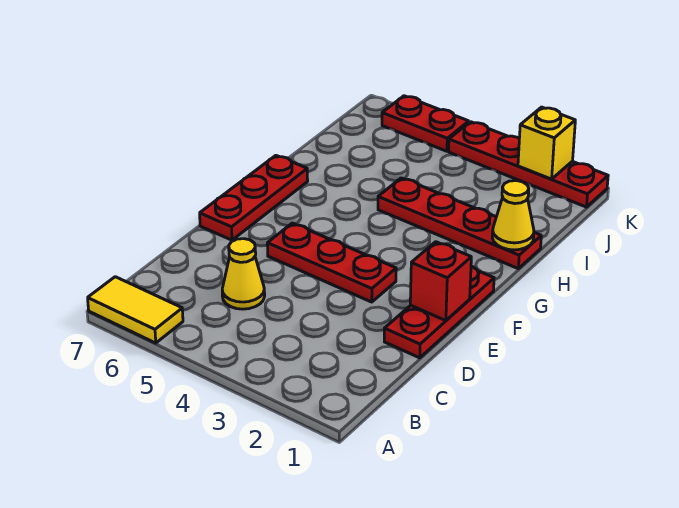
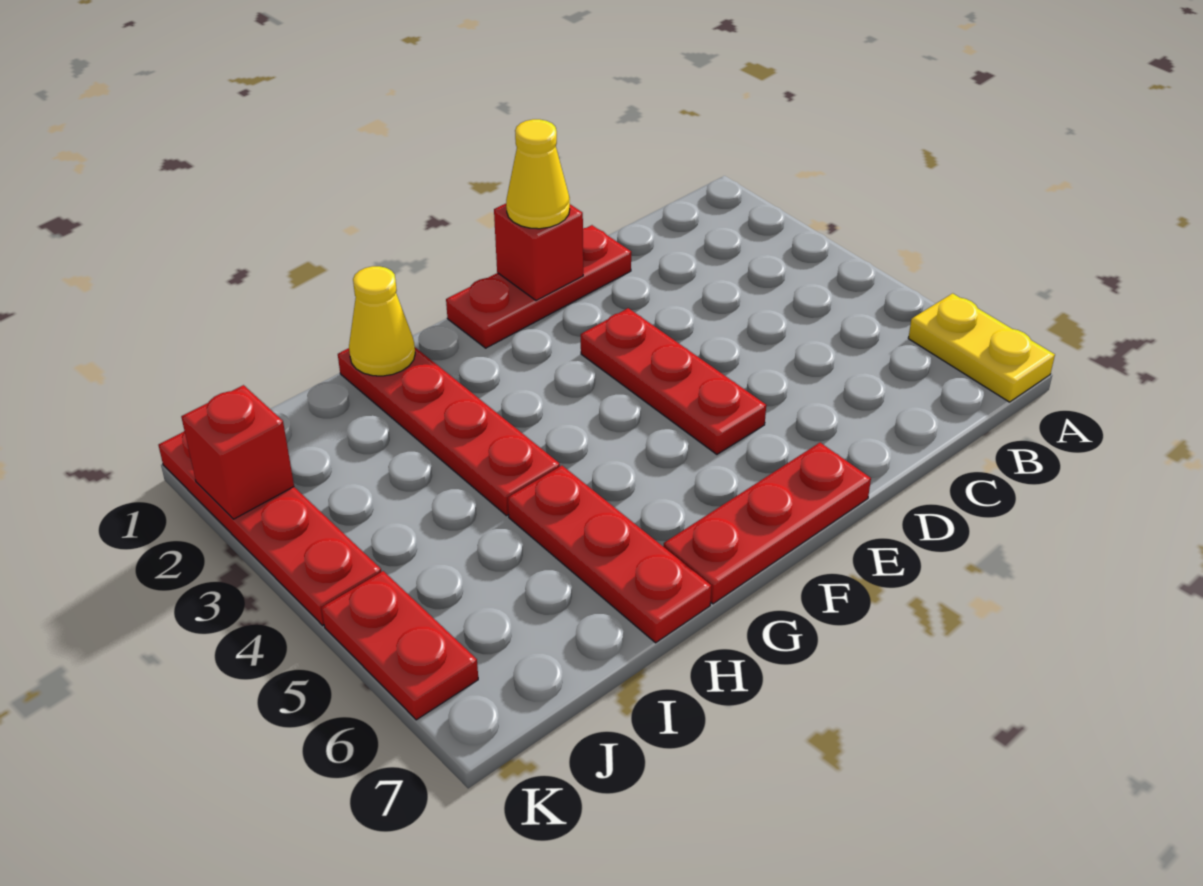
yellow tile A6:A7 level 1 -> yellow plate A6:A7 level 1
yellow cone C5 level 1 -> yellow cone E1 level 3
none -> red plate H5:H7 level 1
yellow brick K2 level 2 -> red brick K2 level 2

